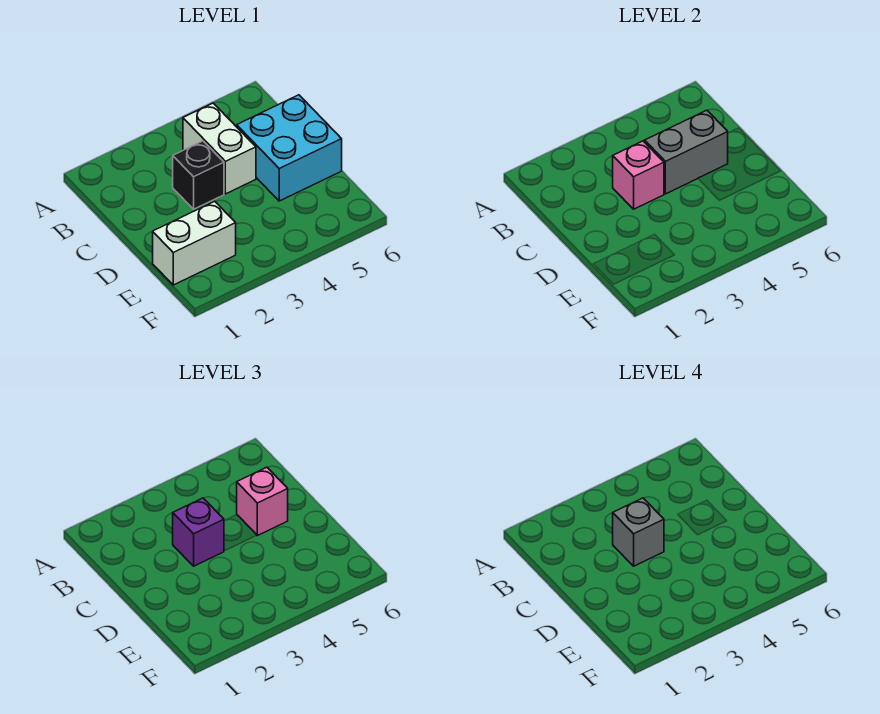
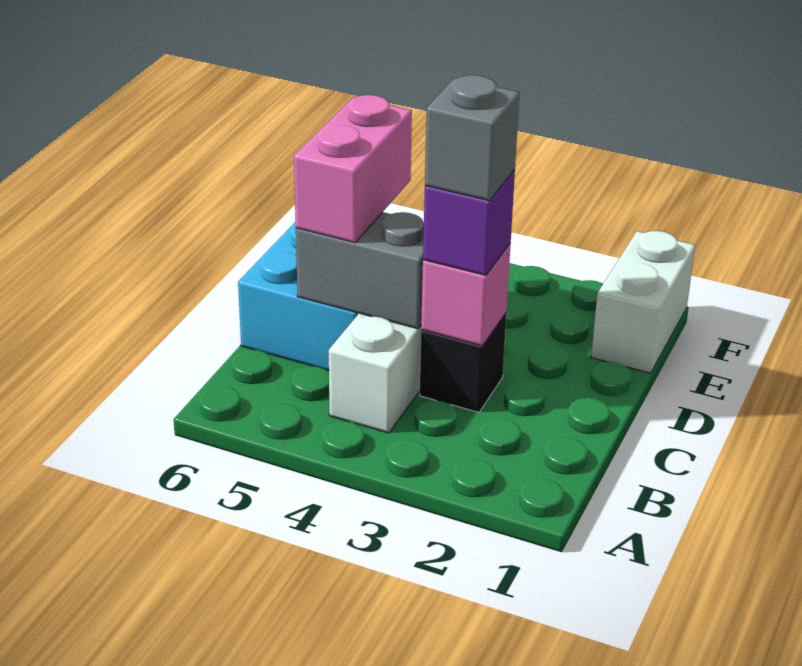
pink brick C5 level 3 -> pink brick C5:D5 level 3
white brick E1:E2 level 1 -> white brick E1:F1 level 1

